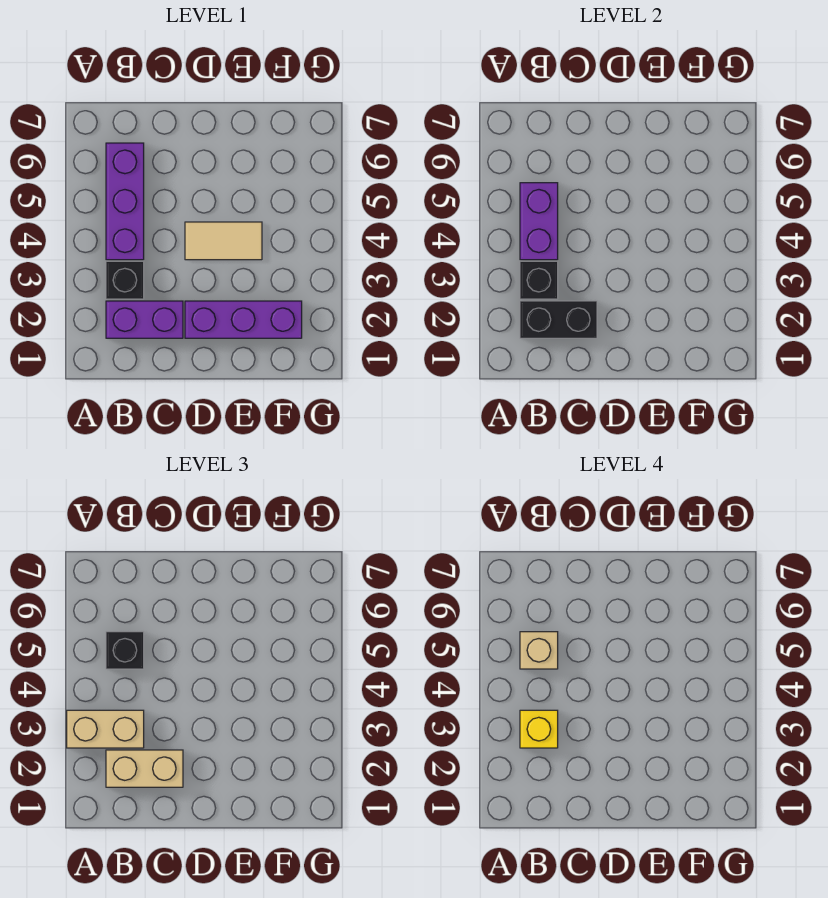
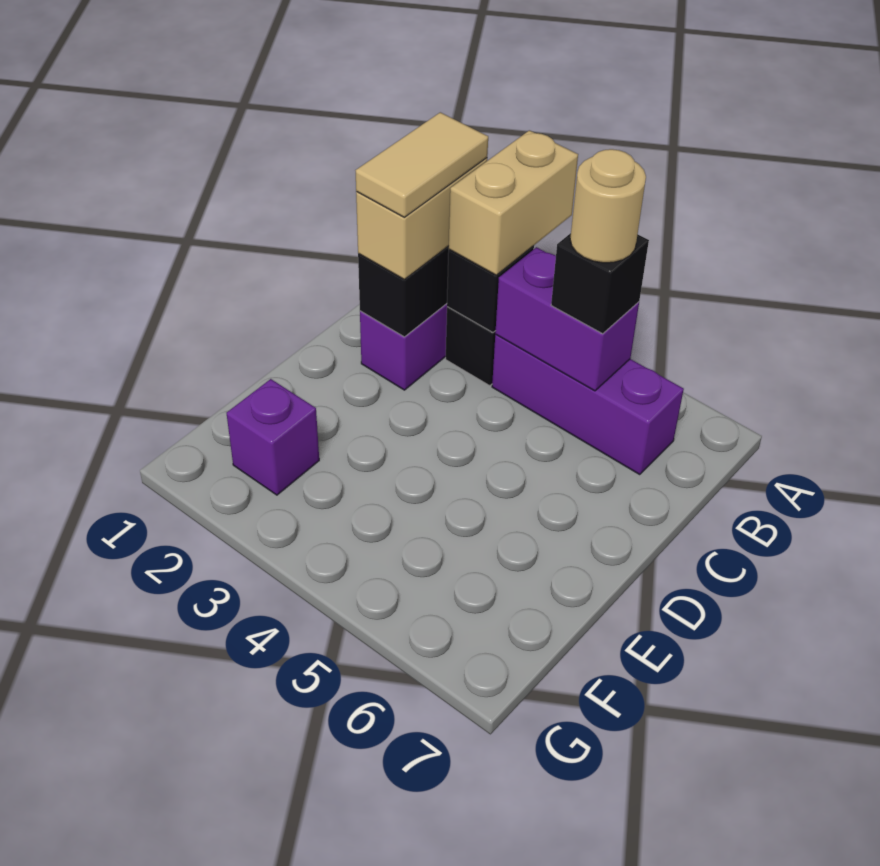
yellow brick B3 level 4 -> none
tan brick B5 level 4 -> tan round brick B5 level 4
purple brick D2:F2 level 1 -> purple brick F2 level 1
tan tile D4:E4 level 1 -> tan tile B2:C2 level 4

